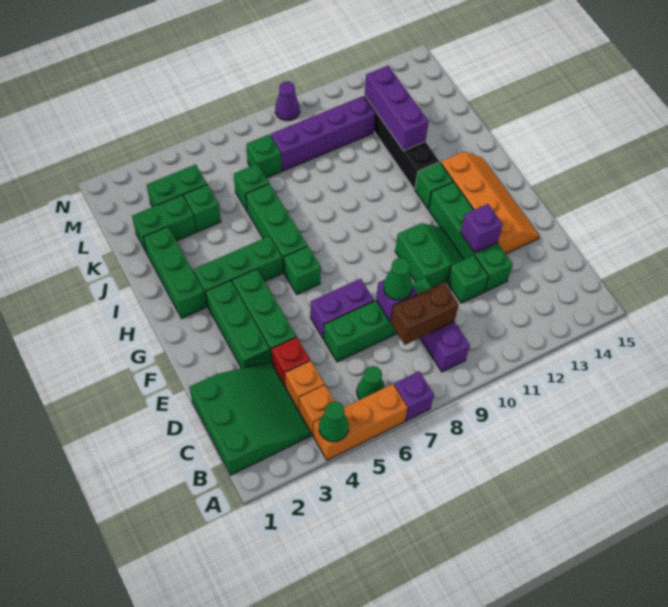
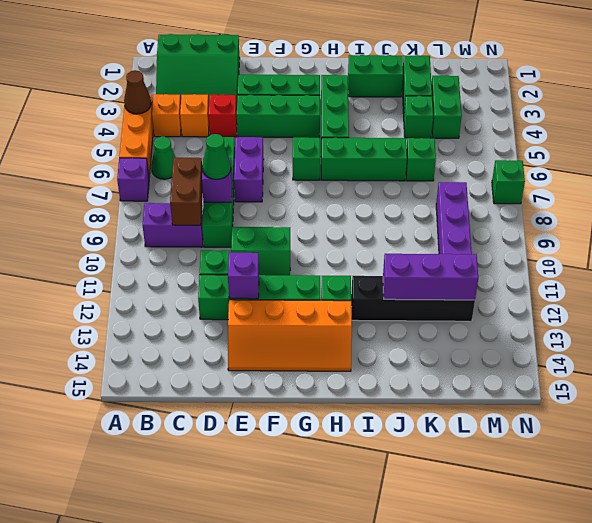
green cone A4 level 2 -> brown cone A4 level 2
green brick H2:J2 level 1 -> green brick I2:J2 level 1
green brick L7 level 1 -> green brick N7 level 1
purple cone N9 level 1 -> none

